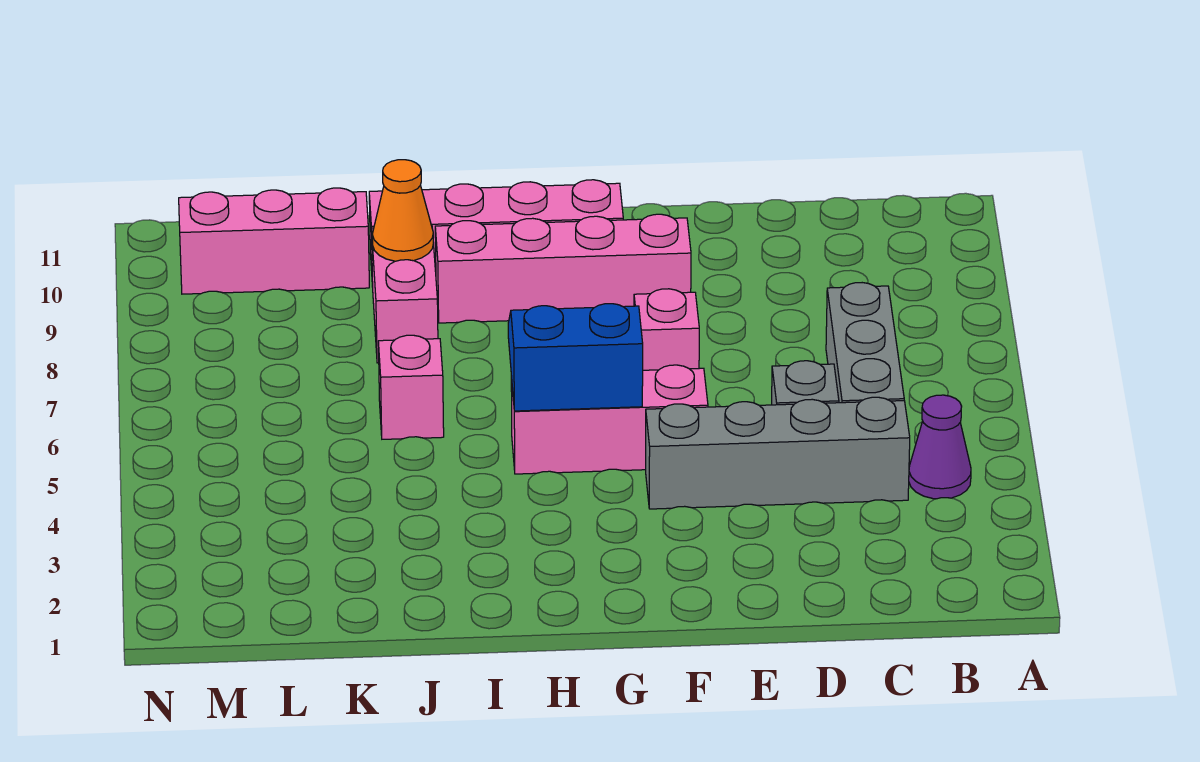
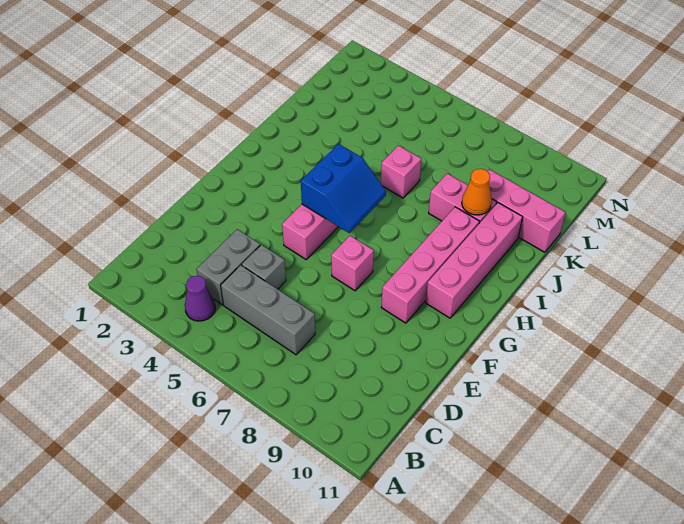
grey brick C4:F4 level 1 -> grey brick C4:D4 level 1
pink brick K10:M10 level 1 -> pink brick K9:K11 level 1

